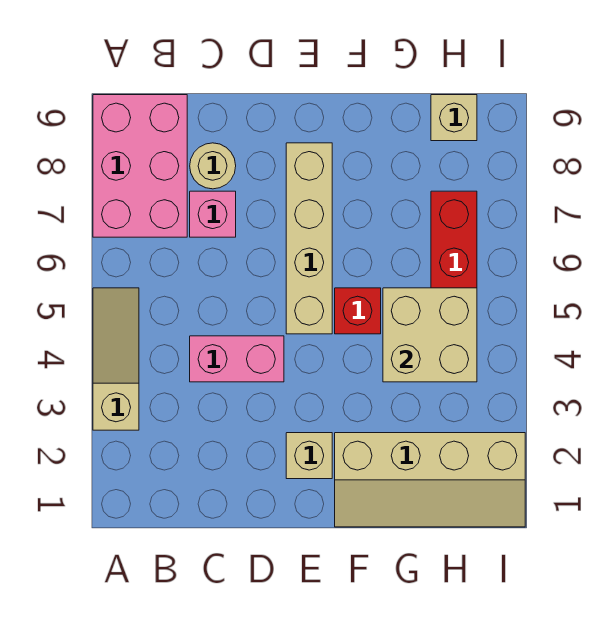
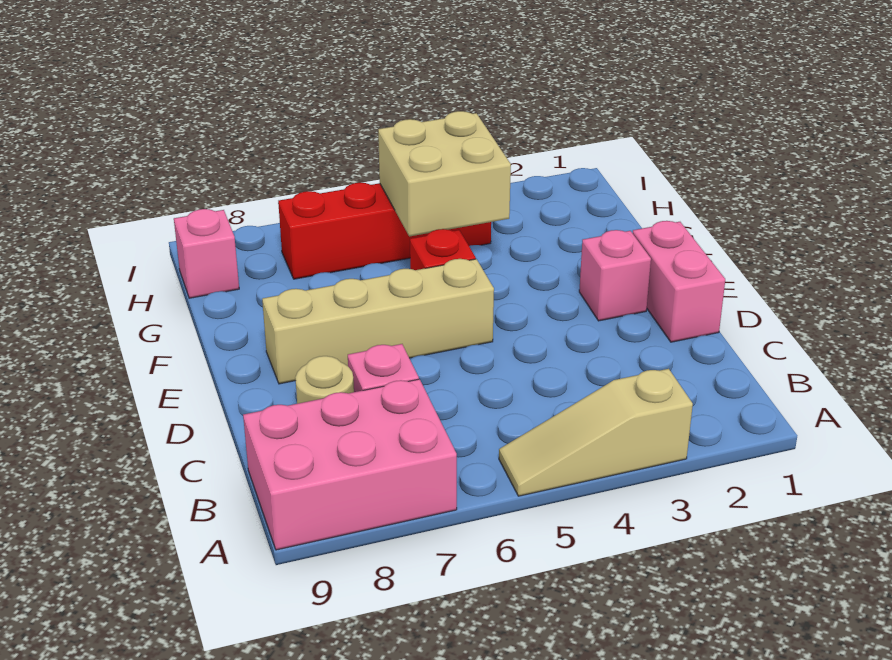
pink brick C4:D4 level 1 -> pink brick D1:E1 level 1
tan brick E2 level 1 -> pink brick E2 level 1
tan slope F1:I2 level 1 top 2 -> none
tan brick H9 level 1 -> pink brick H9 level 1

